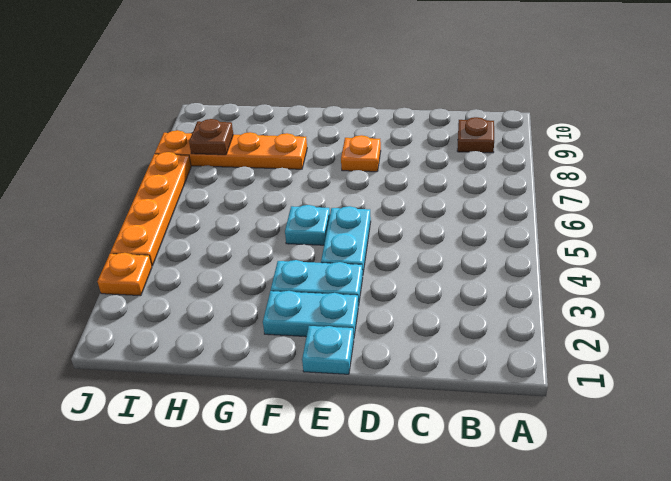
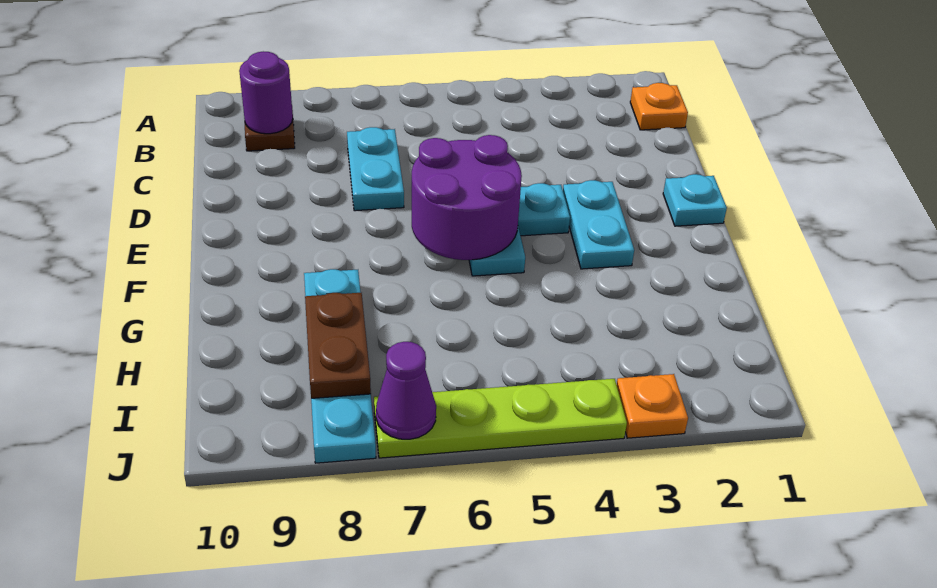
none -> purple round brick B9 level 2
cyan plate E2:F2 level 1 -> cyan plate C7:D7 level 1
none -> purple round brick E5:F6 level 2
orange plate E8 level 1 -> orange plate B1 level 1
orange plate G8:J8 level 1 -> cyan plate G8:J8 level 1
brown plate I8 level 2 -> brown plate H8:I8 level 2
orange plate J4:J7 level 1 -> lime plate J4:J7 level 1
none -> purple cone J7 level 2

